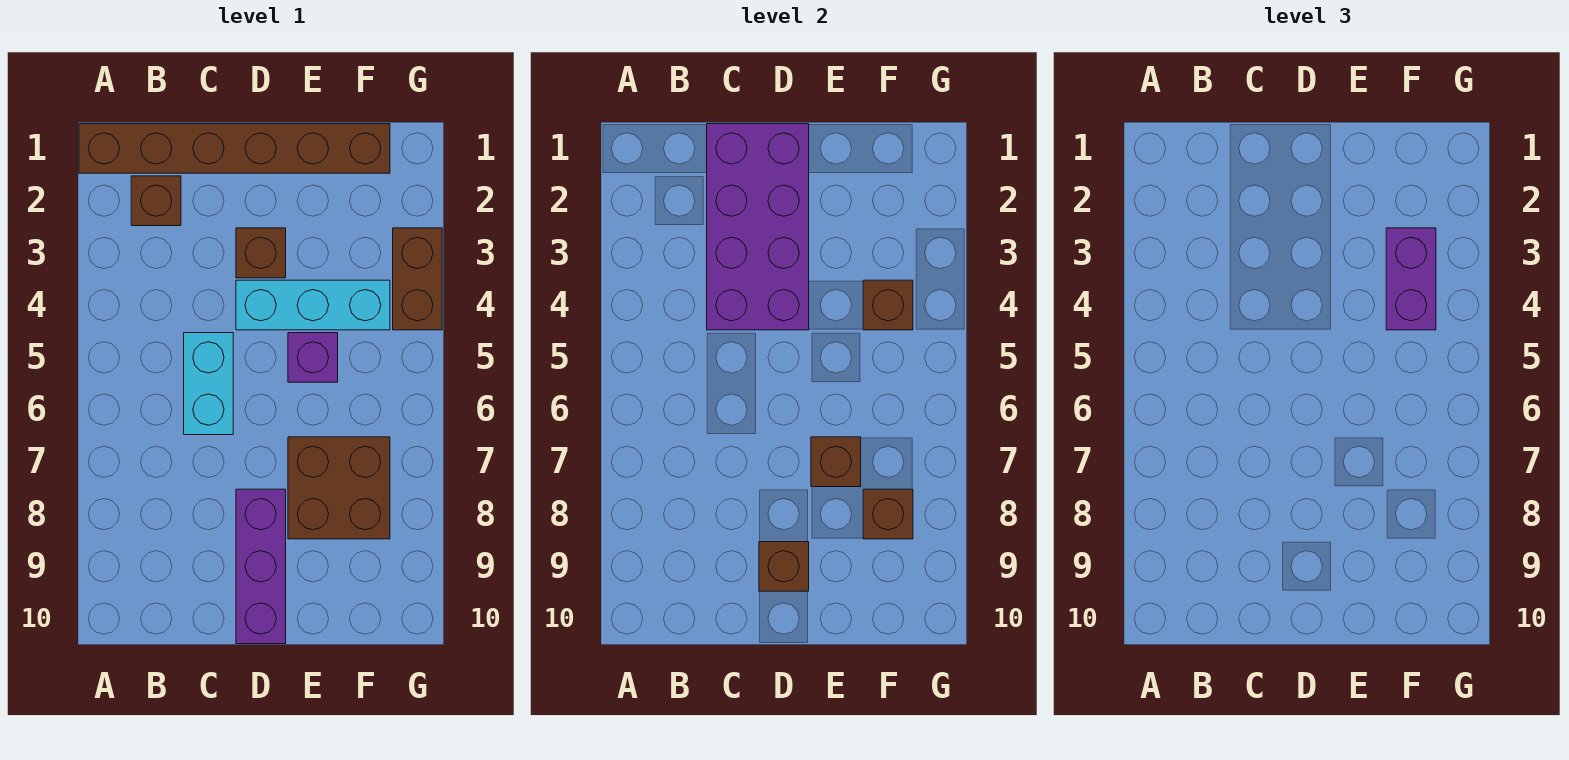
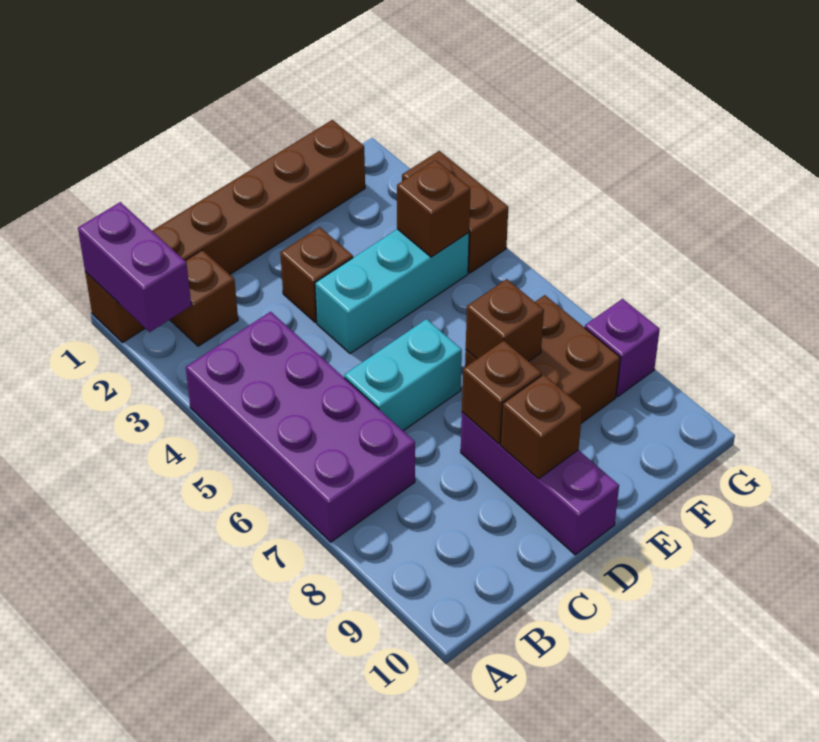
purple brick C1:D4 level 2 -> purple brick A4:B7 level 1
cyan brick C5:C6 level 1 -> cyan brick C6:D6 level 1
purple brick E5 level 1 -> purple brick G8 level 1
purple brick F3:F4 level 3 -> purple brick A1:A2 level 2
brown brick F8 level 2 -> brown brick D8 level 2

